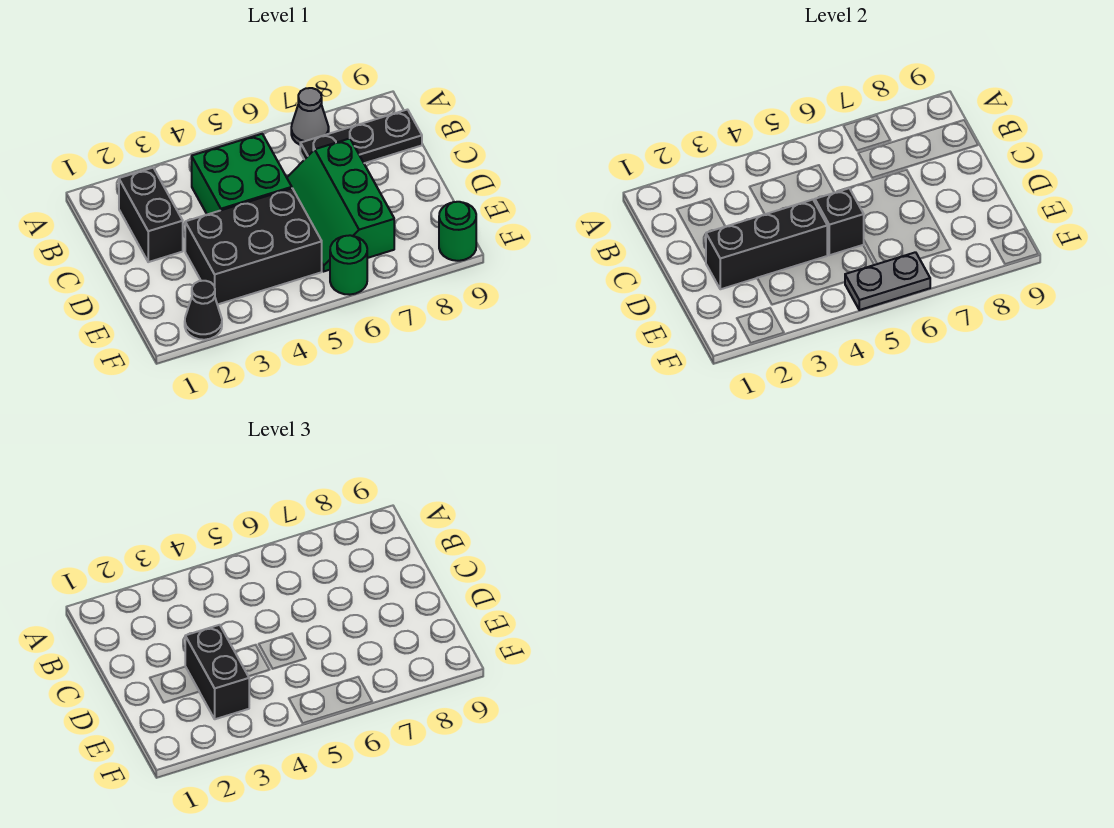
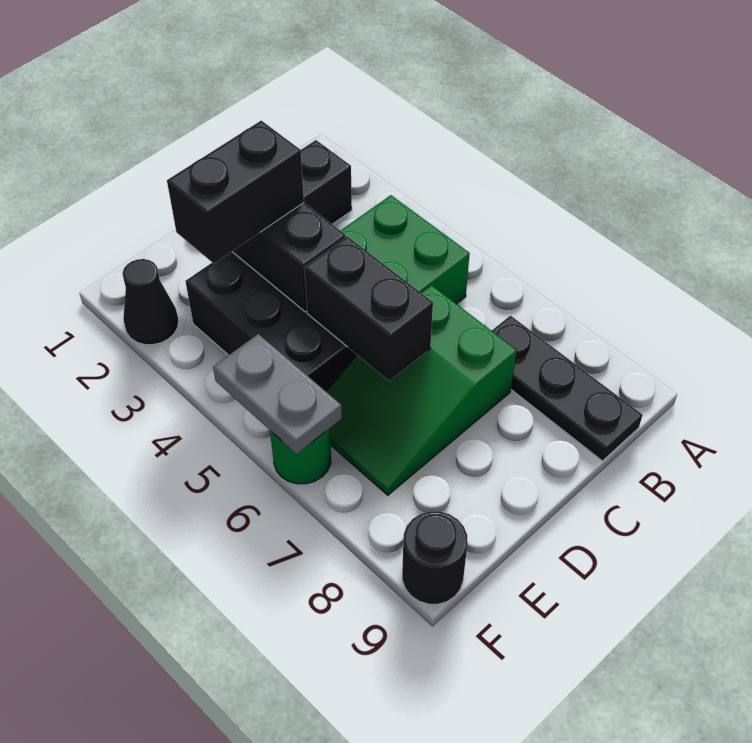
grey cone A7 level 1 -> none
green slope C6:E7 level 1 top 7 -> green slope C6:E7 level 1 top C
black brick D5 level 2 -> black brick D5:D6 level 2
green round brick F9 level 1 -> black round brick F9 level 1

